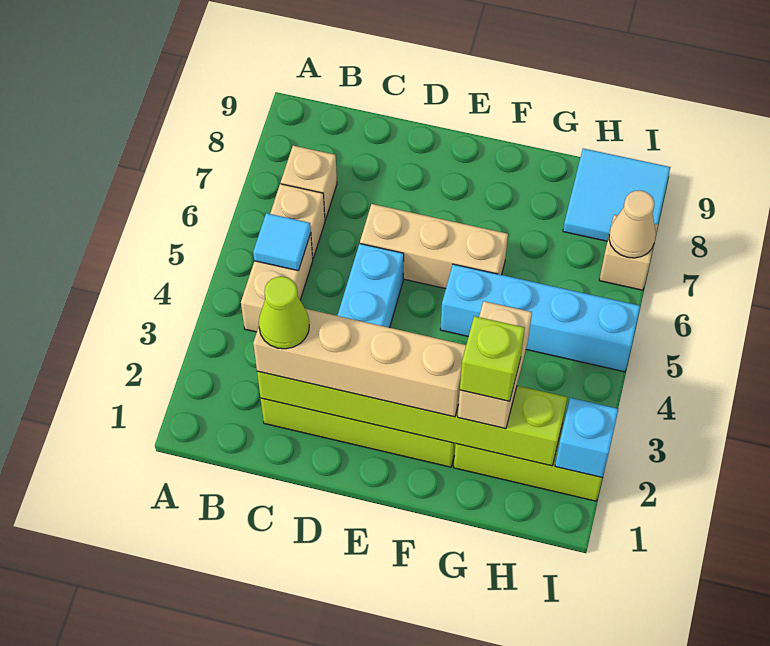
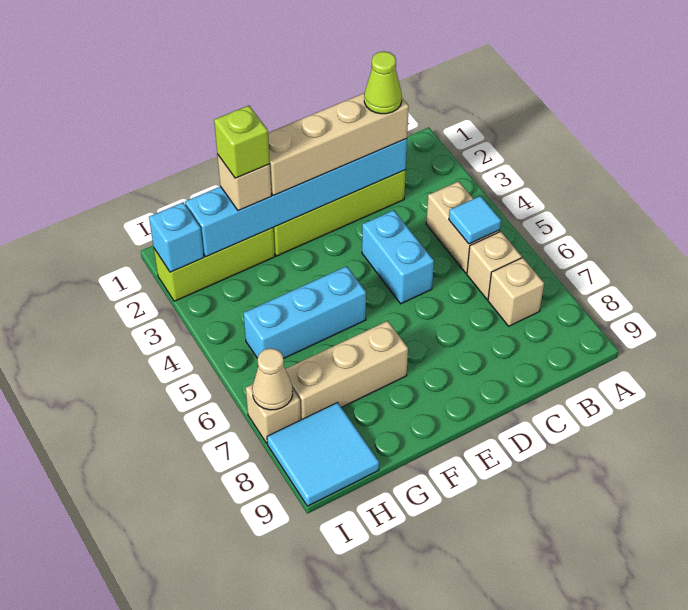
lime brick C2:H2 level 2 -> cyan brick C2:H2 level 2
tan brick D6:F6 level 1 -> tan brick F7:H7 level 1
cyan brick F5:I5 level 1 -> cyan brick F5:H5 level 1
tan brick G2:G3 level 3 -> tan brick G2 level 3

